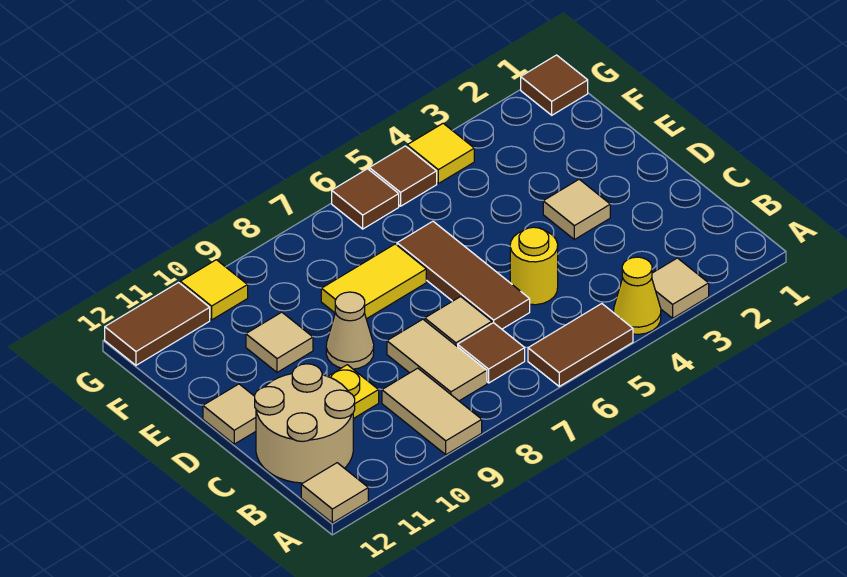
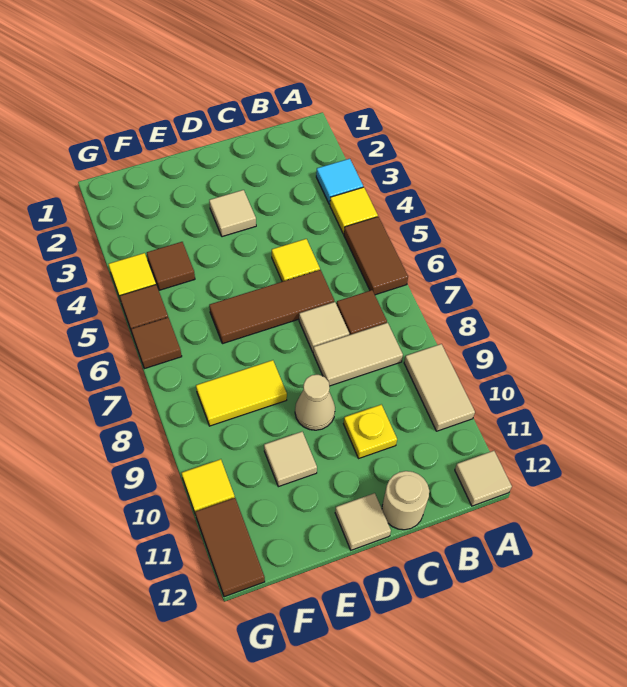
tan tile A3 level 1 -> cyan tile A3 level 1
yellow cone A4 level 1 -> yellow tile A4 level 1
tan tile A9:B9 level 1 -> tan tile A9:A10 level 1
tan round brick B11:C12 level 1 -> tan round brick C12 level 1
yellow round brick C5 level 1 -> yellow tile C5 level 1
yellow tile E7:E8 level 1 -> yellow tile E8:F8 level 1
brown tile G1 level 1 -> brown tile F4 level 1

